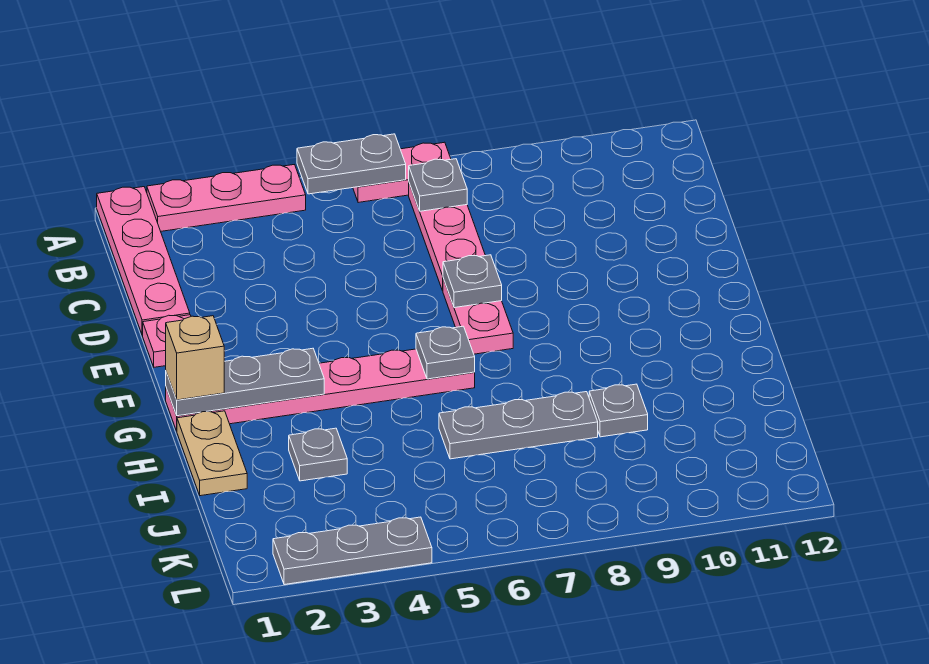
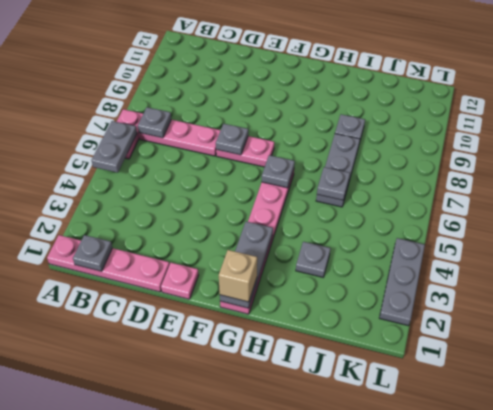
pink plate A2:A4 level 1 -> none
none -> grey plate B1 level 2
tan plate H1:I1 level 1 -> none
none -> grey plate I6 level 2

